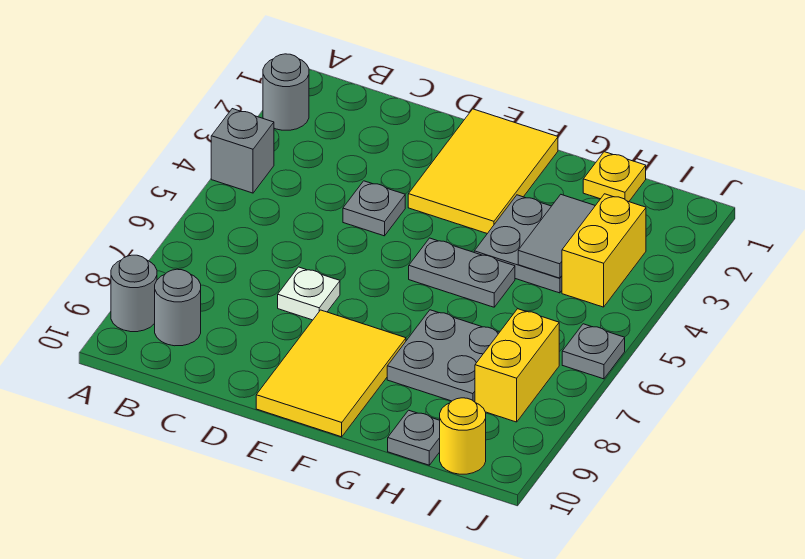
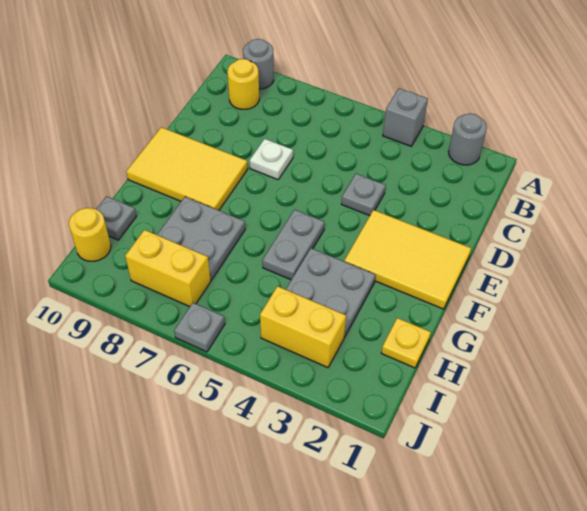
grey round brick B9 level 1 -> yellow round brick B9 level 1
grey tile H3:H4 level 2 -> none

